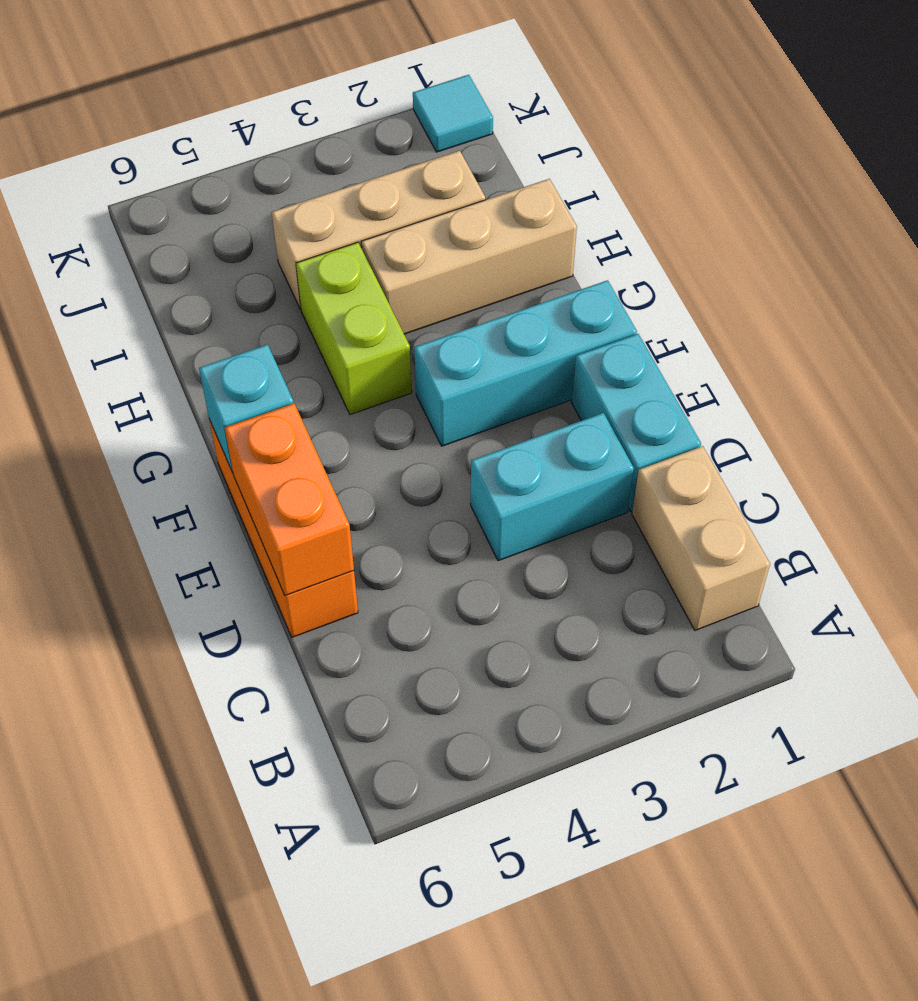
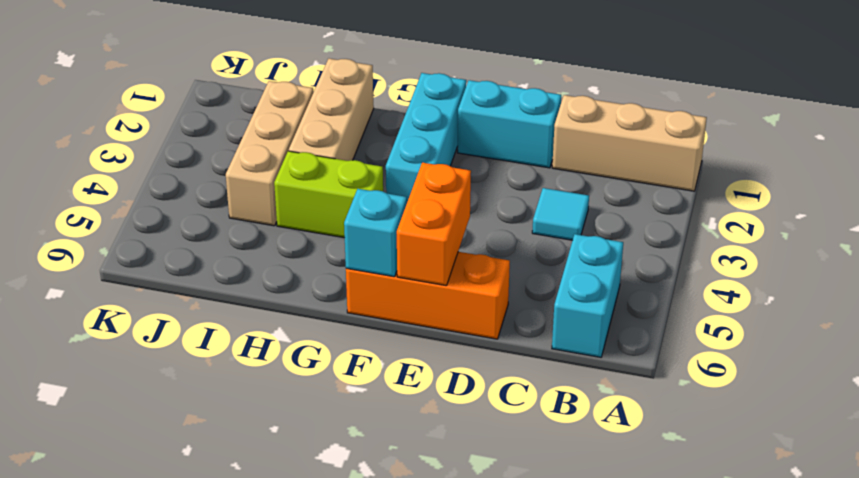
tan brick B1:C1 level 1 -> tan brick A1:C1 level 1
cyan brick D2:D3 level 1 -> cyan brick B5:B6 level 1
orange brick D6:E6 level 2 -> orange brick E5:E6 level 2
cyan tile K1 level 1 -> cyan tile C3 level 1

